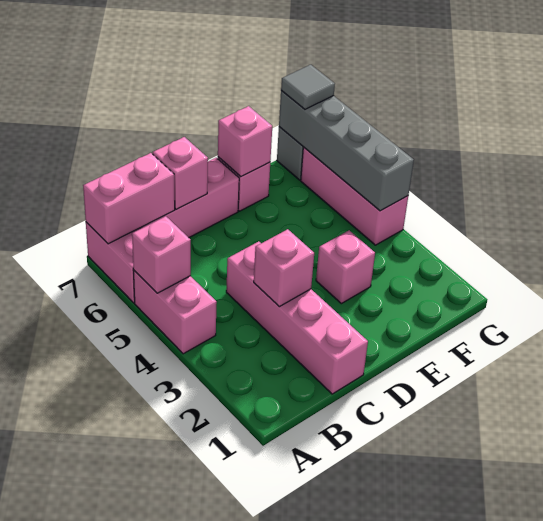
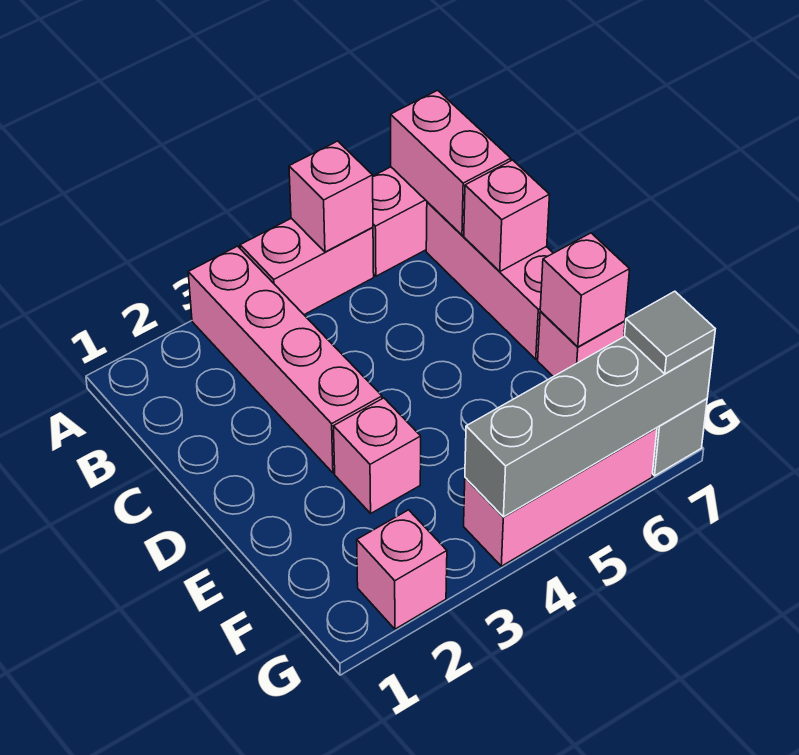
pink brick C1:C4 level 1 -> pink brick A3:D3 level 1
pink brick C3 level 2 -> pink brick G2 level 1

